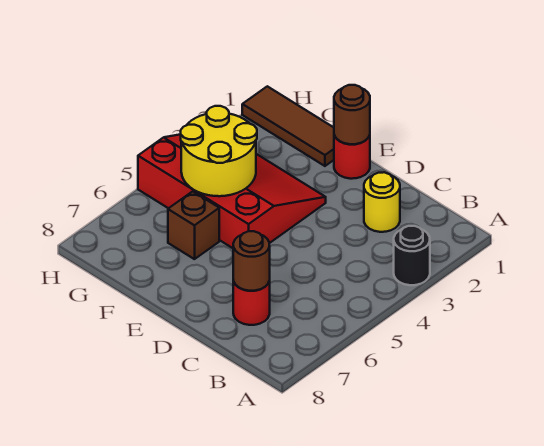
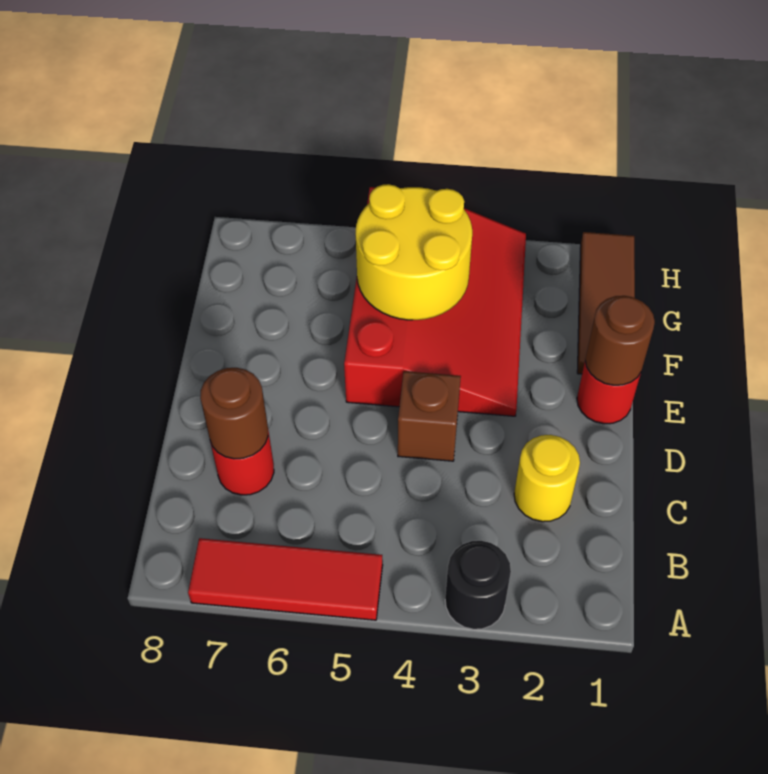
none -> red tile A5:A7 level 1
brown brick F6 level 1 -> brown brick D4 level 1

